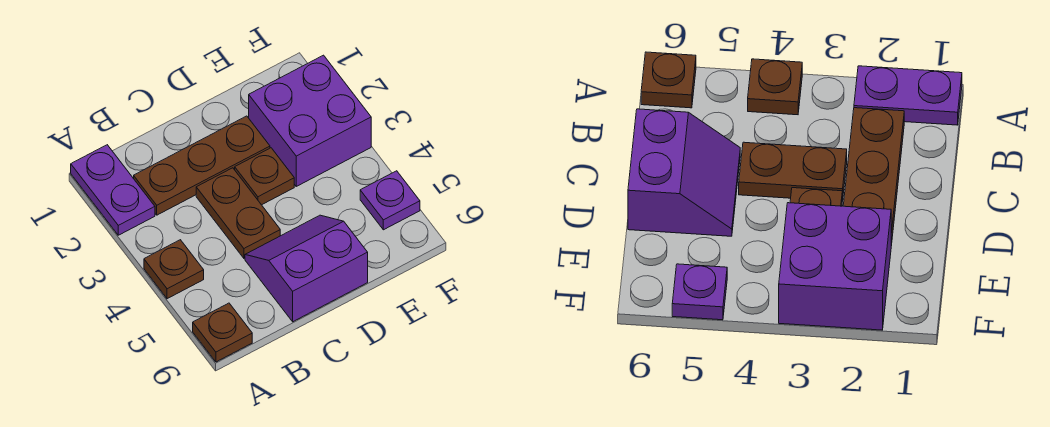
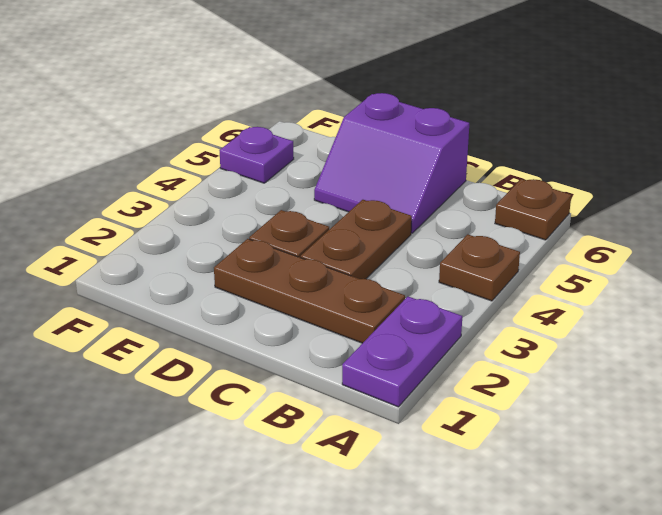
purple brick E2:F3 level 1 -> none

